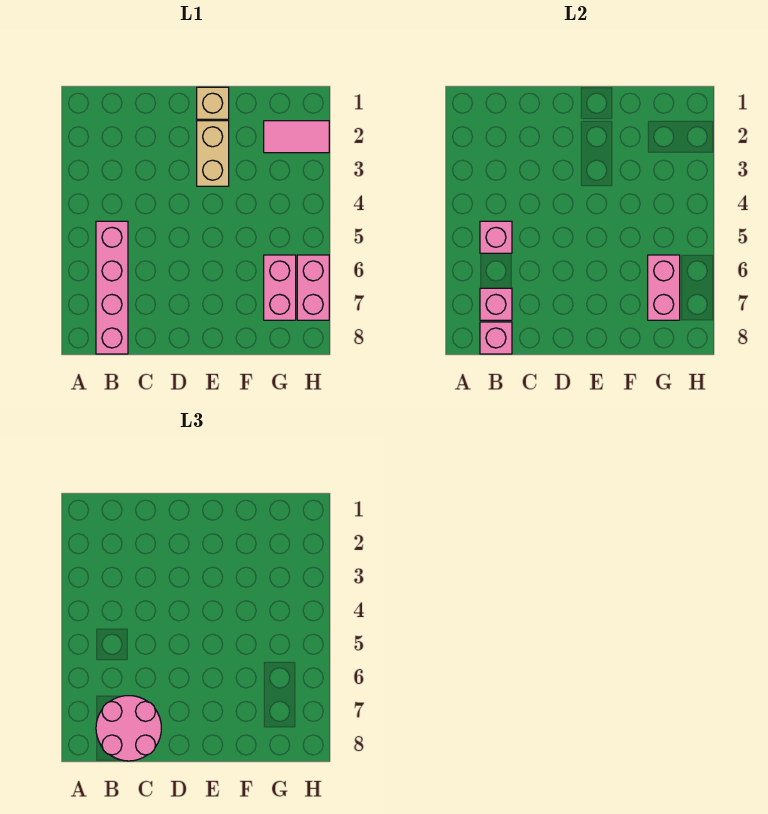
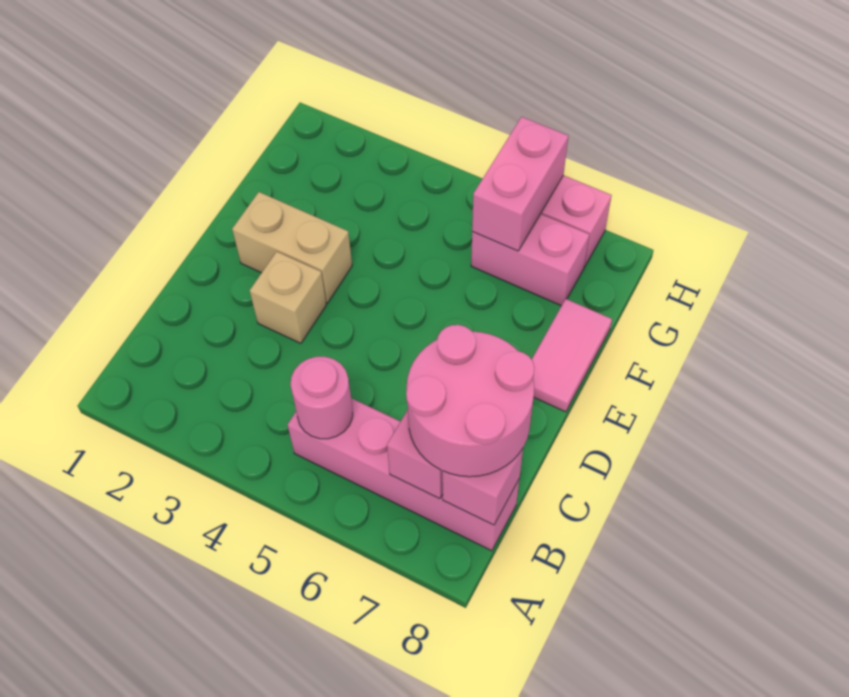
pink brick B5 level 2 -> pink round brick B5 level 2
tan brick E1 level 1 -> tan brick D3 level 1
pink tile G2:H2 level 1 -> pink tile E8:F8 level 1
pink brick G6:G7 level 2 -> pink brick G6:H6 level 2

